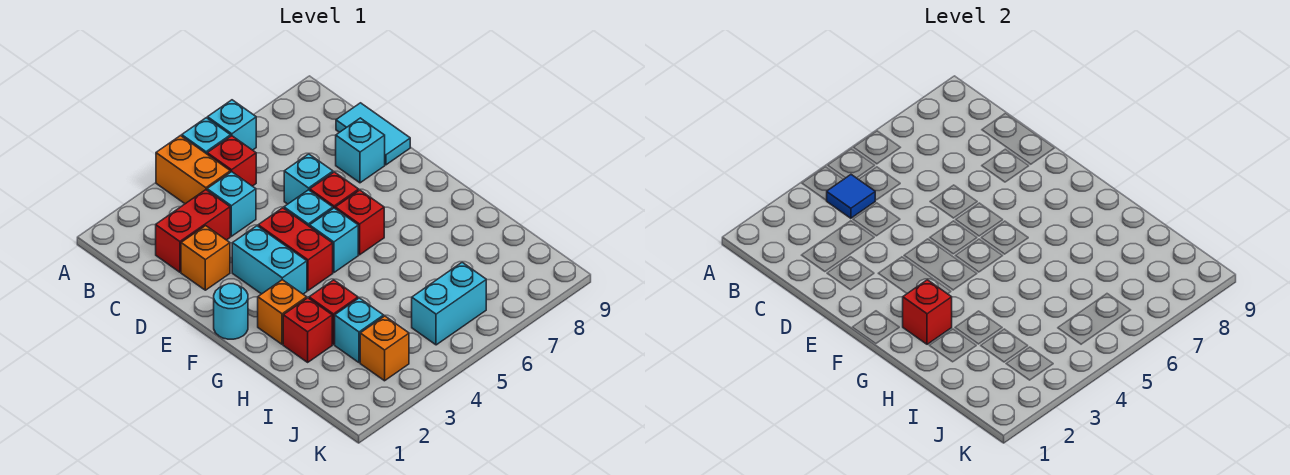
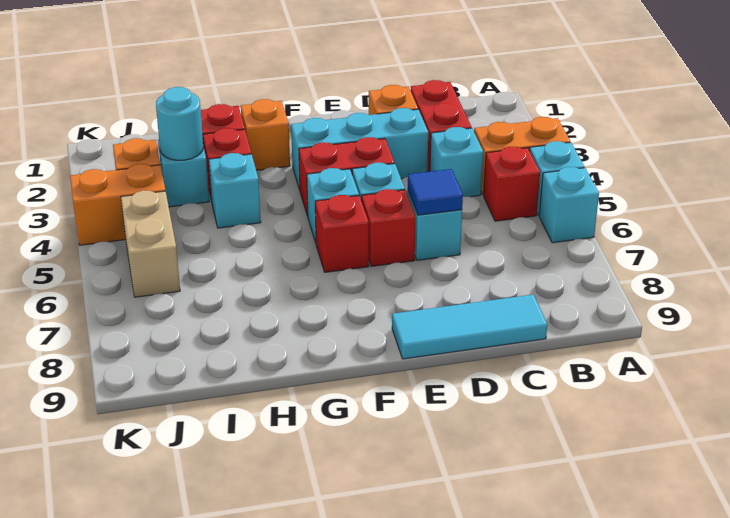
blue tile B4 level 2 -> blue tile D6 level 2
cyan tile C9:D9 level 1 -> cyan tile C9:E9 level 1
cyan brick D8 level 1 -> cyan brick H4 level 1
cyan brick E3:F3 level 1 -> cyan brick D3:F3 level 1
cyan round brick F1 level 1 -> cyan round brick I3 level 2
red brick G2 level 2 -> none
none -> orange brick J4:K4 level 1
cyan brick J5:J6 level 1 -> tan brick J5:J6 level 1

